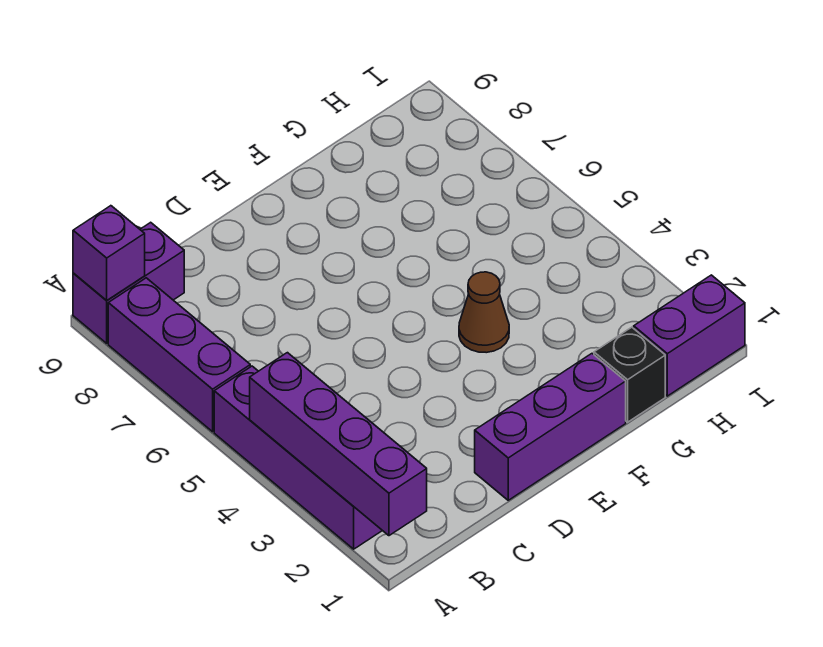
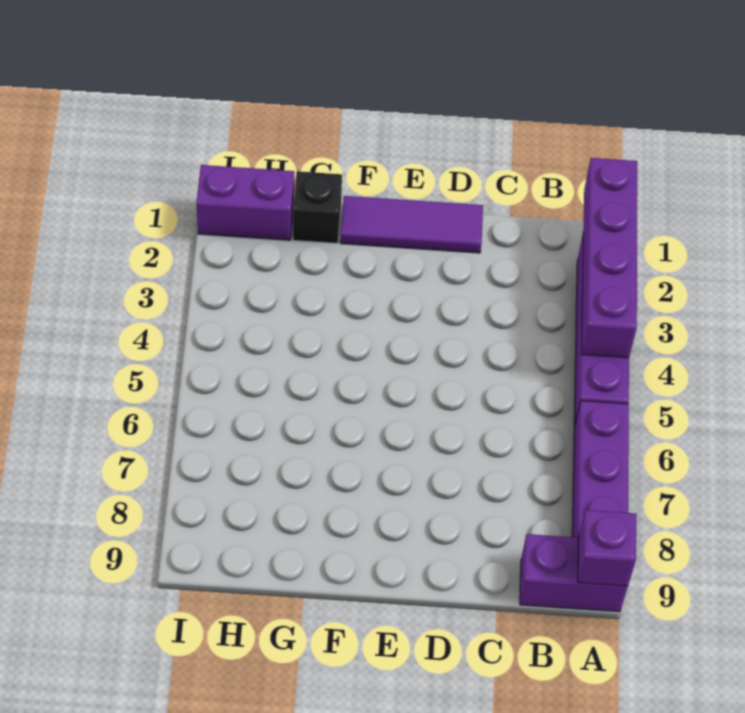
purple brick D1:F1 level 1 -> purple tile D1:F1 level 1
brown cone F4 level 1 -> none

